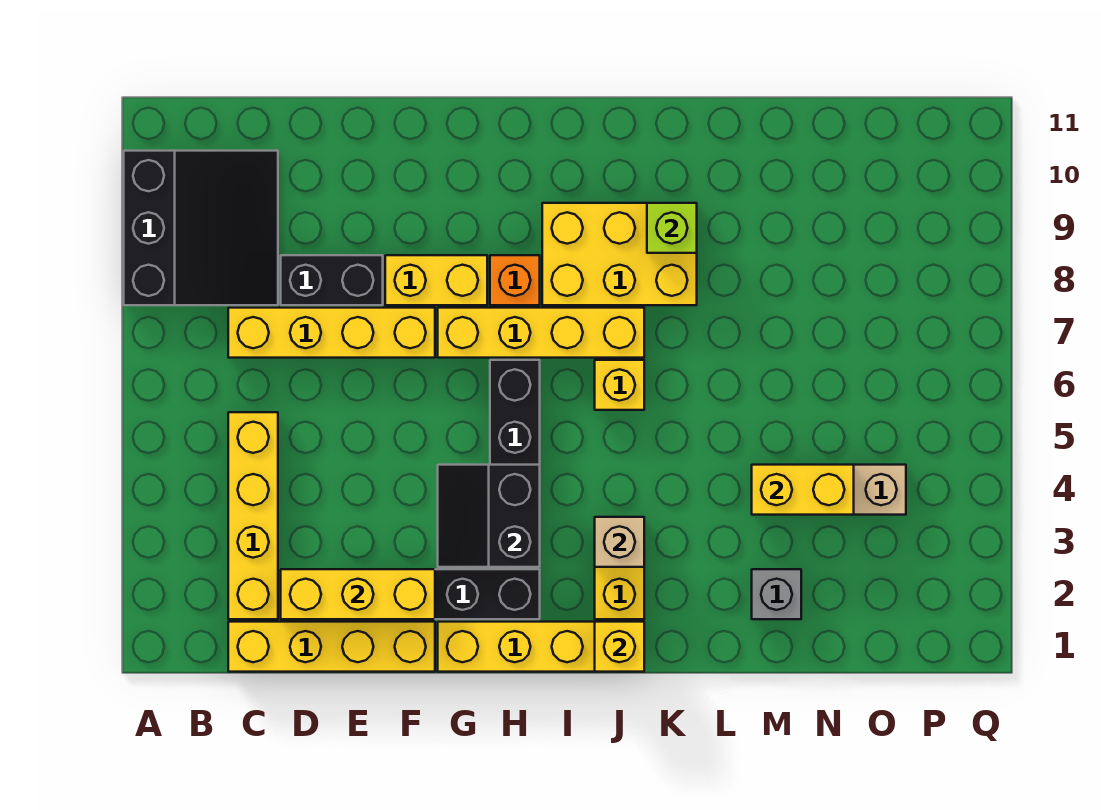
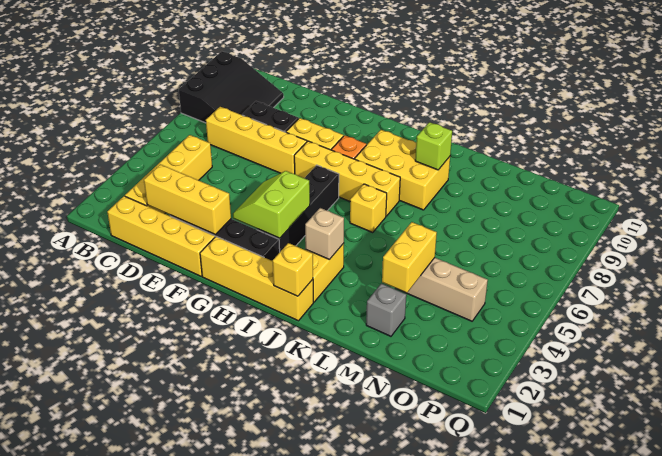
black slope G3:H4 level 2 top H -> lime slope G3:H4 level 2 top H
yellow brick M4:N4 level 2 -> yellow brick M3:M4 level 2

